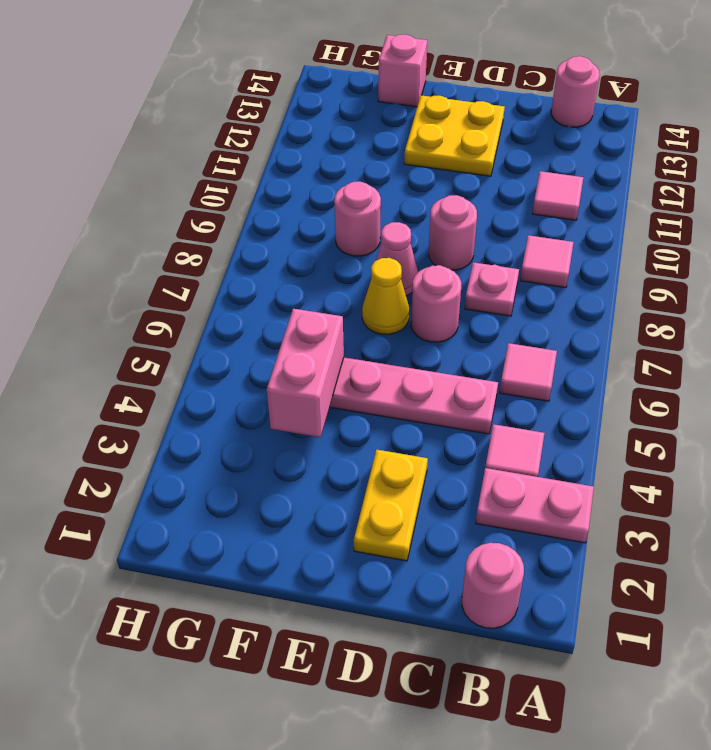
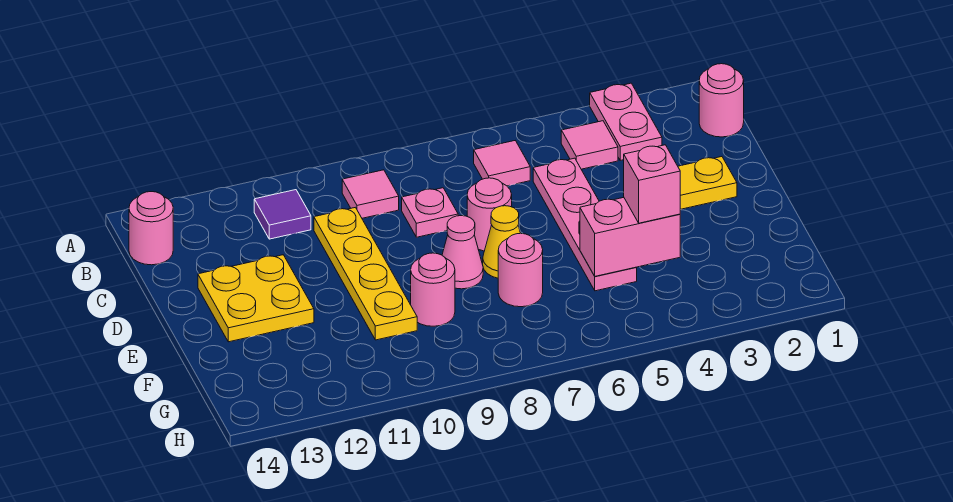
pink tile B11 level 1 -> purple tile B11 level 1
none -> yellow plate C10:F10 level 1
pink round brick D9 level 1 -> pink round brick F7 level 1
pink brick F14 level 1 -> pink brick F4 level 3

